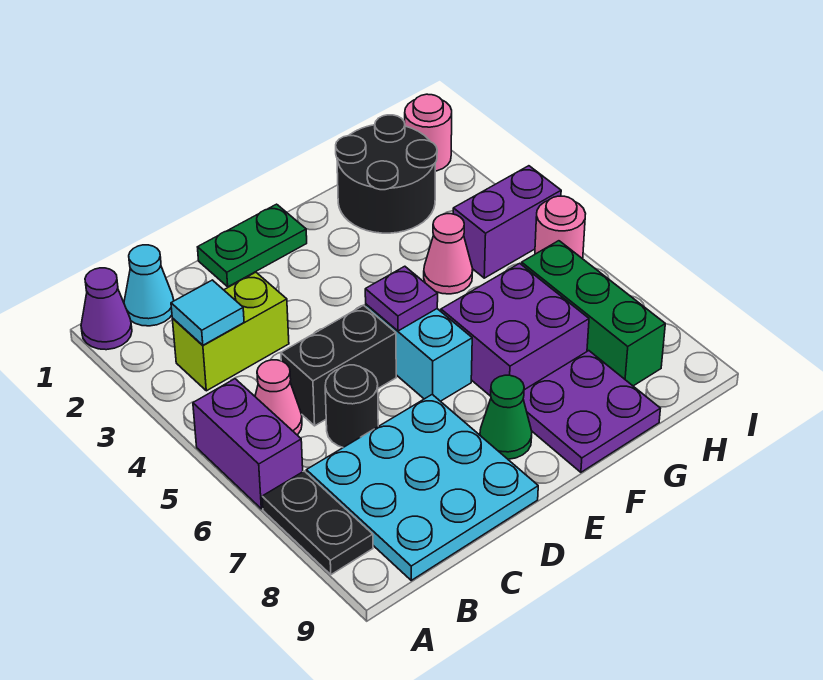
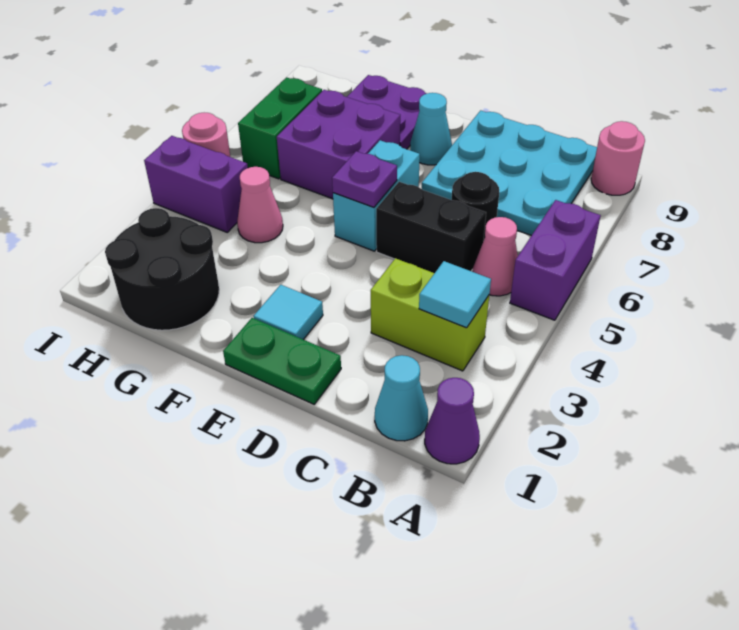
black plate A7:A8 level 1 -> none
none -> cyan tile E2 level 1
green cone E8 level 1 -> cyan cone E8 level 1
green brick H6:H8 level 1 -> green brick H6:H7 level 1
pink round brick I1 level 1 -> pink round brick A9 level 1

